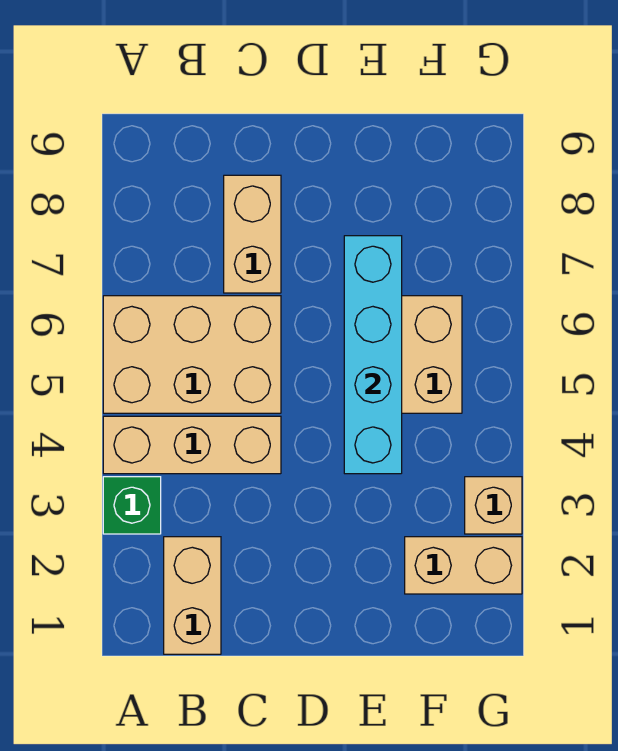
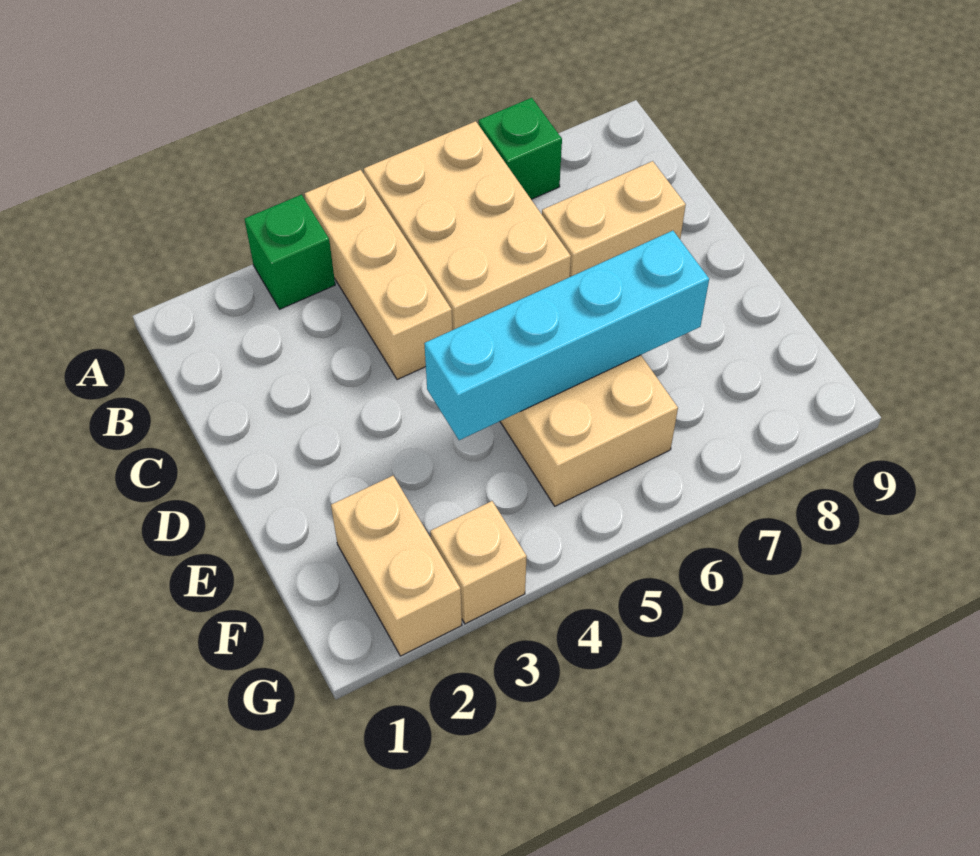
none -> green brick A7 level 1
tan brick B1:B2 level 1 -> none

